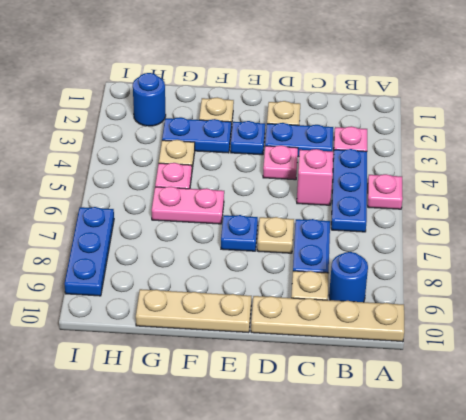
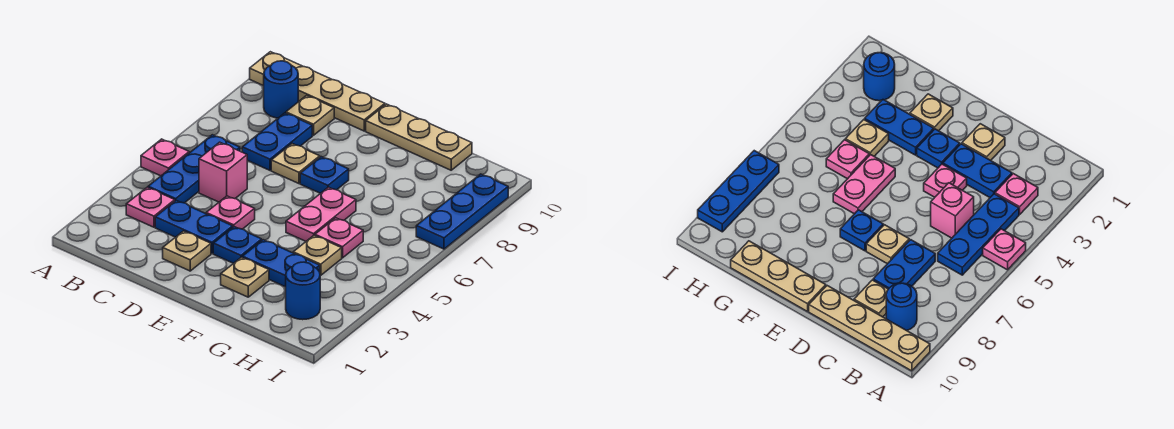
pink plate F6:G6 level 1 -> pink plate F5:F6 level 1

